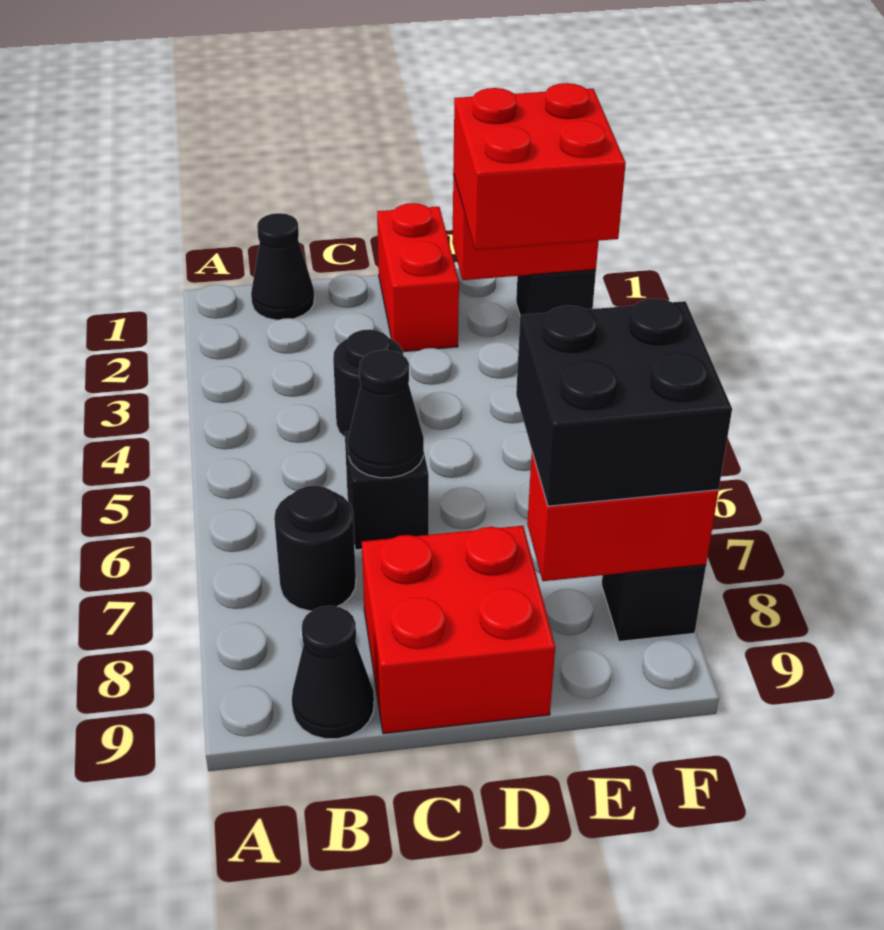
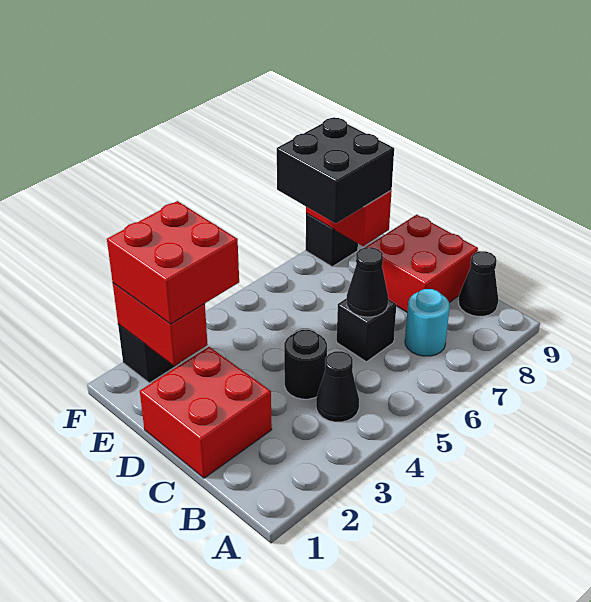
black cone B1 level 1 -> black cone B4 level 1
black round brick B7 level 1 -> cyan round brick B7 level 1
red brick D1:D2 level 1 -> red brick C1:D2 level 1

